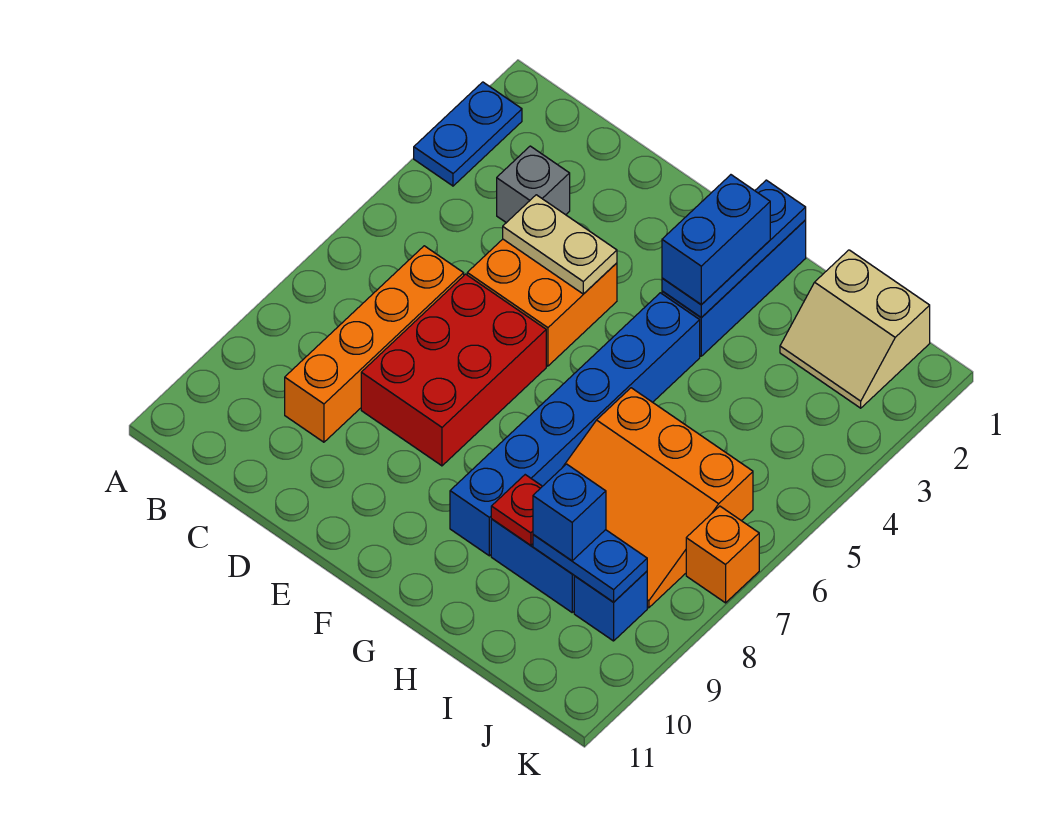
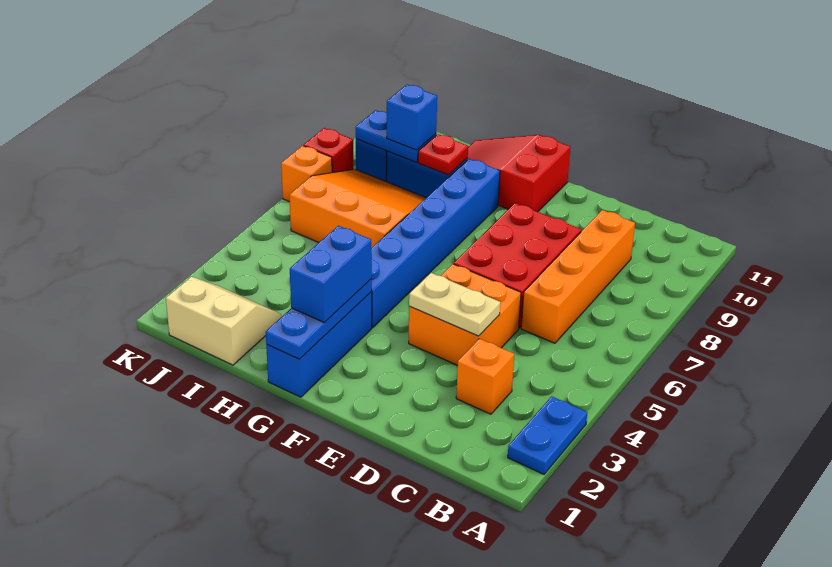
grey brick C3 level 1 -> orange brick C3 level 1
none -> red slope F10:H11 level 1 top F
none -> red brick K8 level 1

